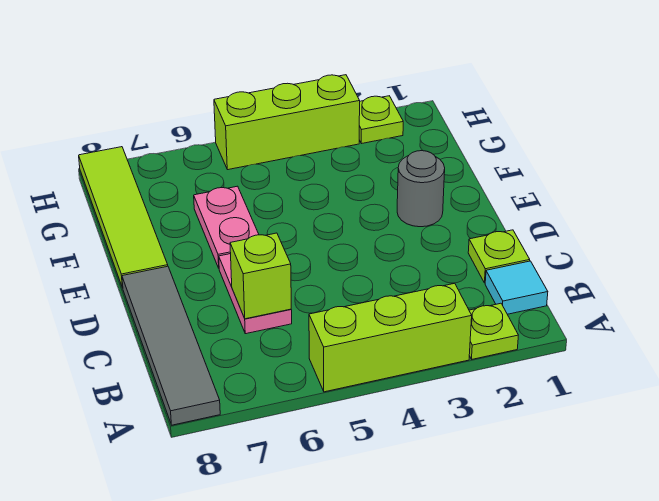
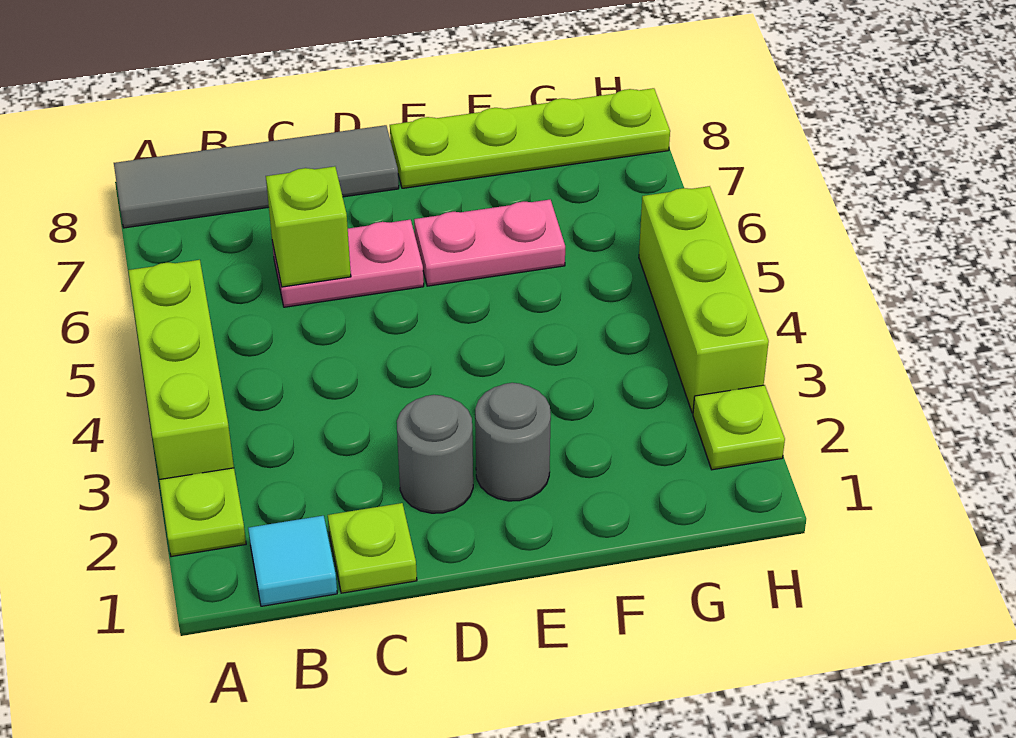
none -> grey round brick D2 level 1
lime tile E8:H8 level 1 -> lime plate E8:H8 level 1

